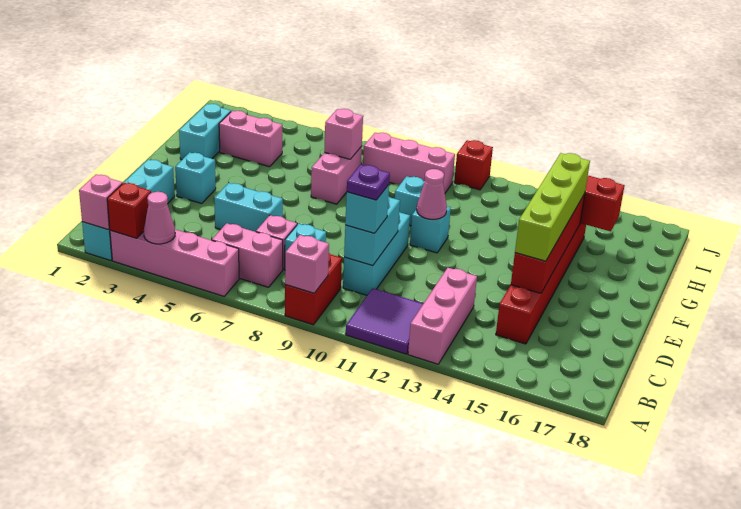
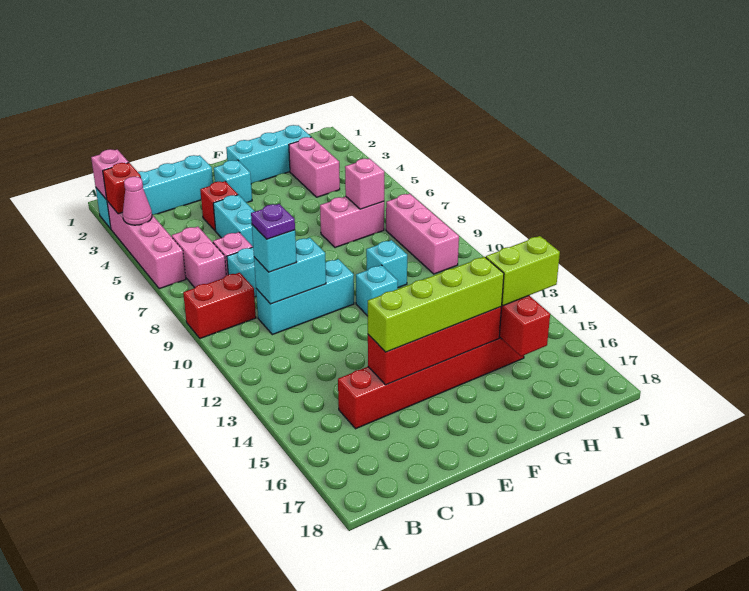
pink brick A9 level 2 -> none
purple tile A11:B12 level 1 -> none
pink brick A13:C13 level 1 -> none
pink cone F11 level 2 -> none
cyan brick G2:H2 level 1 -> cyan brick F2:H2 level 1
none -> lime brick H15:I15 level 3
red brick J11 level 1 -> red brick D4 level 1

